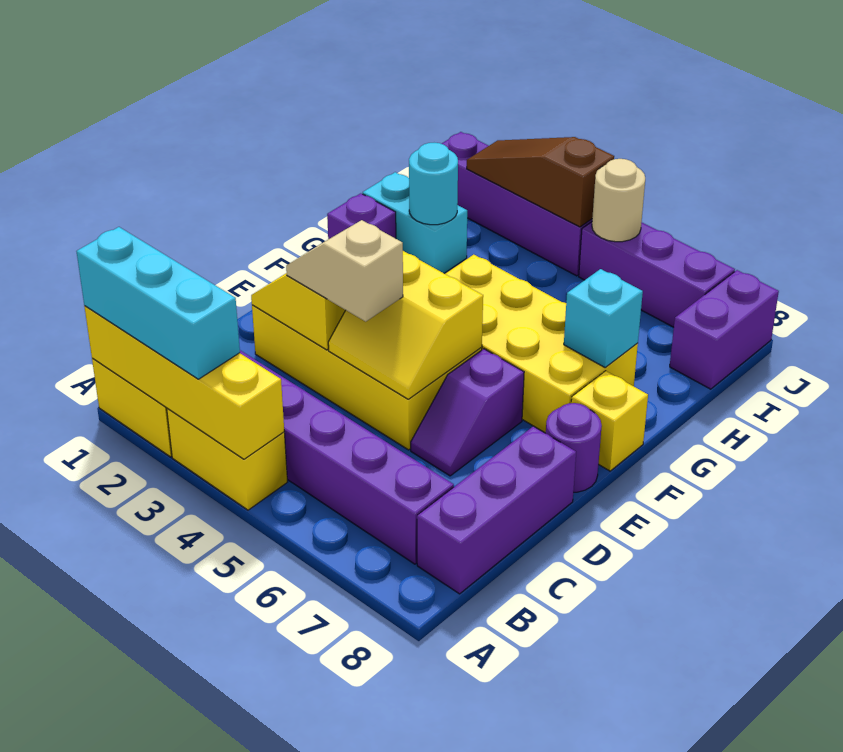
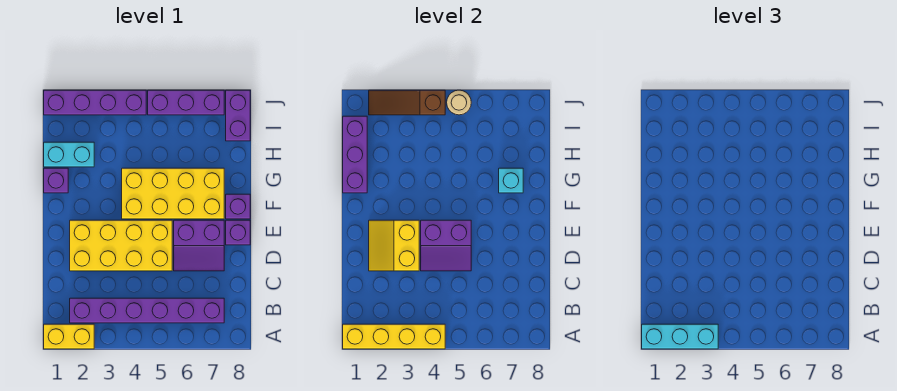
yellow brick A3:A4 level 1 -> none
purple brick B8:D8 level 1 -> purple brick G1:I1 level 2
tan slope D3:D4 level 3 top 4 -> none
yellow slope D4:E5 level 2 top E -> purple slope D4:E5 level 2 top E
purple slope D6:E6 level 1 top E -> purple slope D6:E7 level 1 top E
purple round brick E8 level 1 -> purple brick E8 level 1
yellow brick F8 level 1 -> purple brick F8 level 1
cyan round brick H2 level 2 -> none

